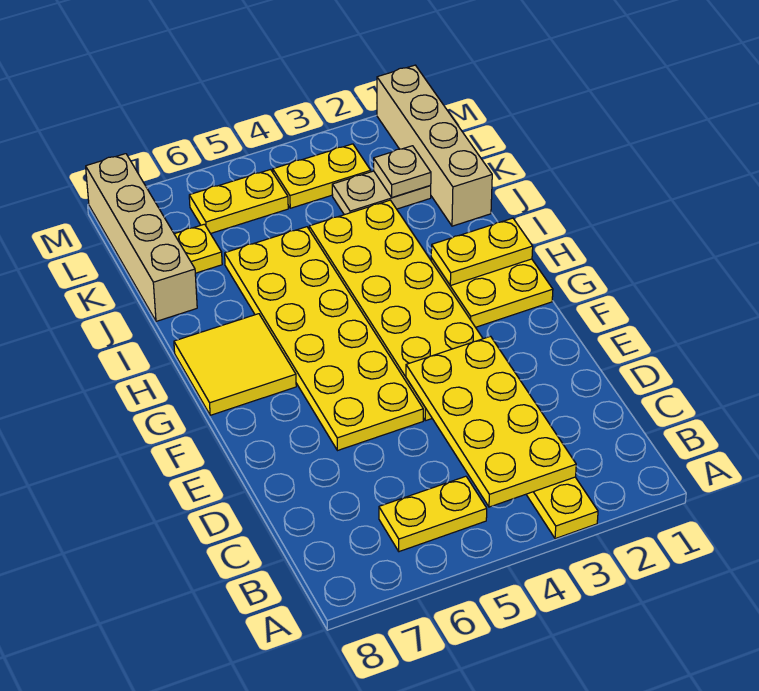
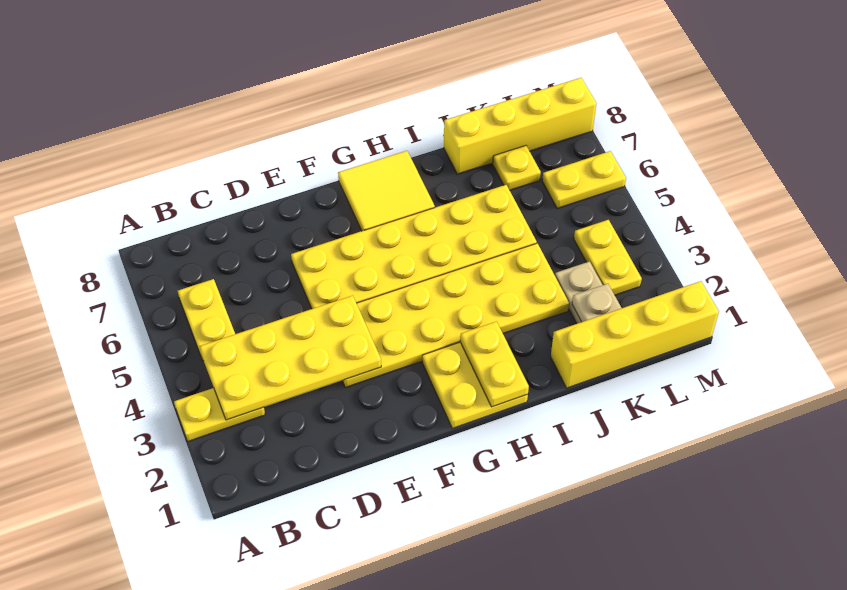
tan brick J1:M1 level 1 -> yellow brick J1:M1 level 1
tan brick J8:M8 level 1 -> yellow brick J8:M8 level 1
yellow plate L5:L6 level 1 -> yellow plate L6:M6 level 1

